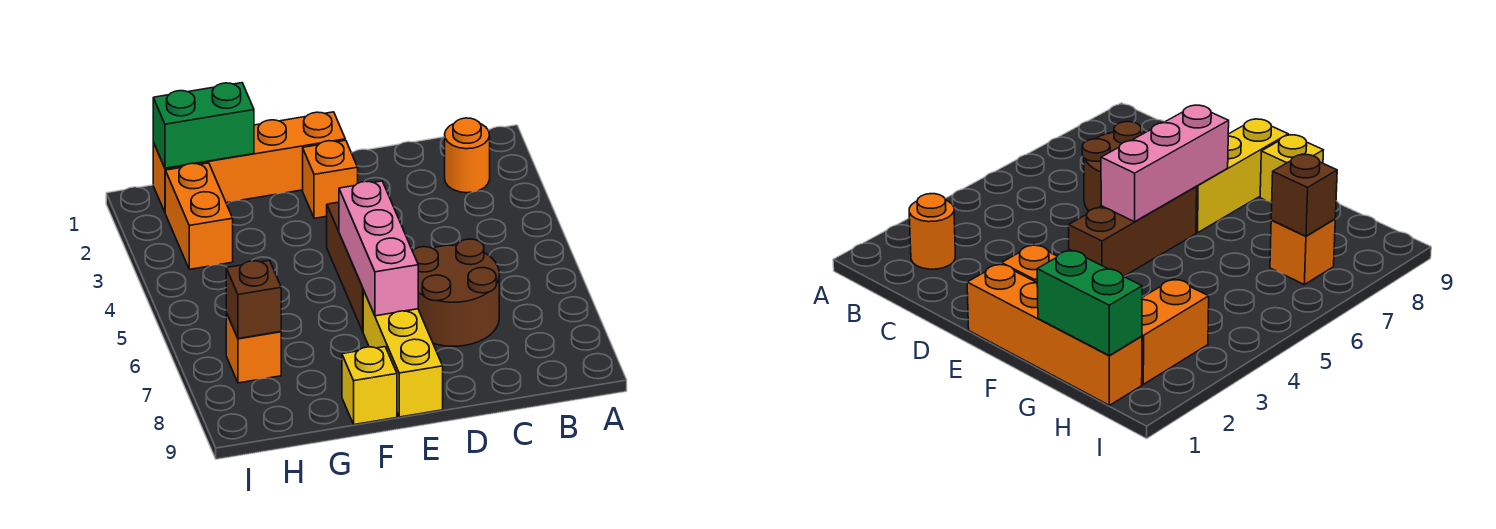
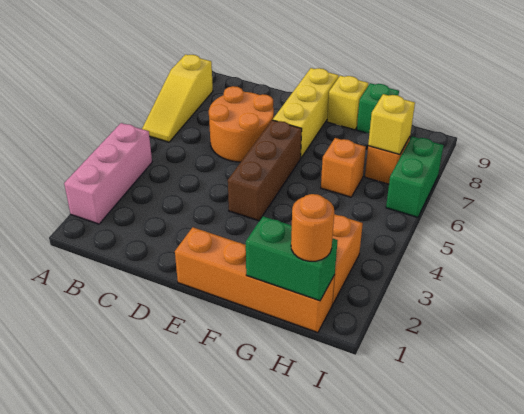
none -> yellow slope A6:A8 level 1 top 8
orange round brick B2 level 1 -> orange round brick H1 level 3
brown round brick C6:D7 level 1 -> orange round brick C6:D7 level 1
orange brick E2 level 1 -> orange brick G6 level 1
pink brick E5:E7 level 2 -> pink brick A2:A4 level 1
none -> green brick G9 level 1
brown brick H7 level 2 -> yellow brick H7 level 2
none -> green brick I6:I7 level 1

